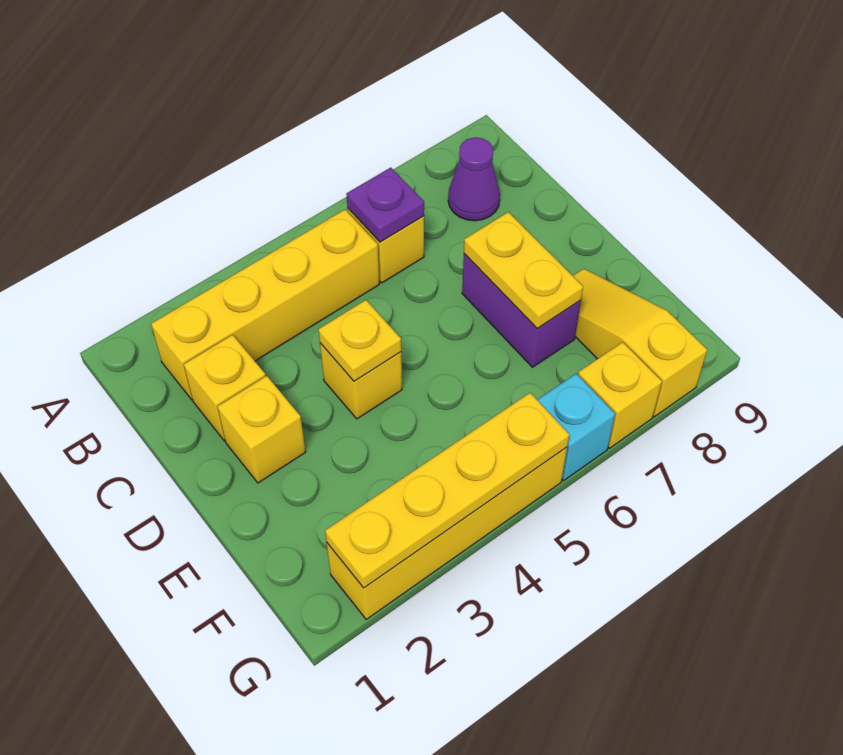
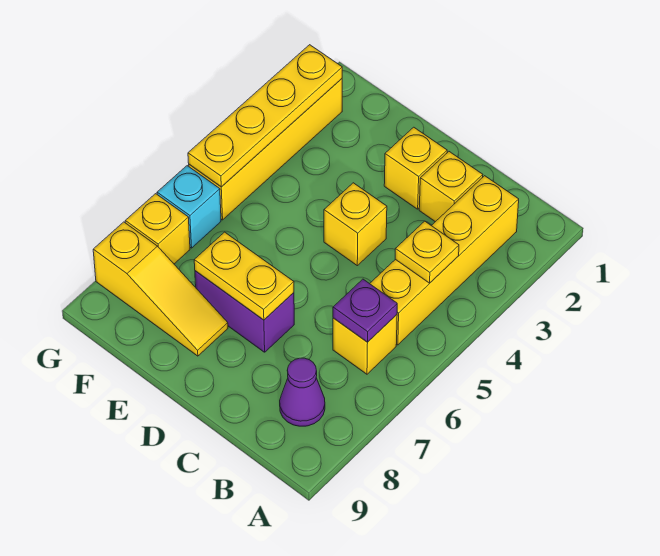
yellow plate D4 level 2 -> yellow plate B4 level 2

